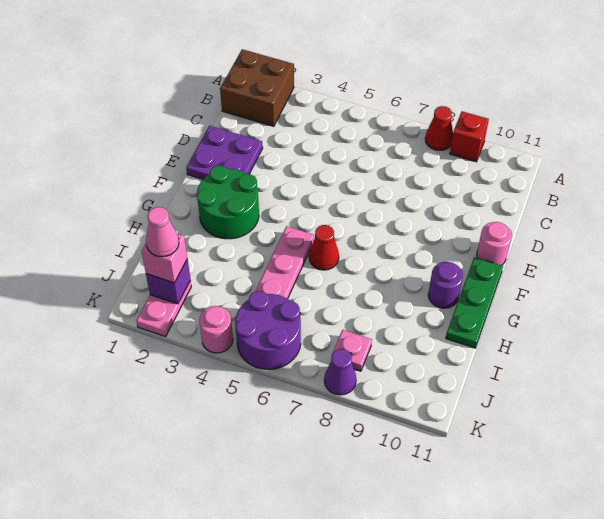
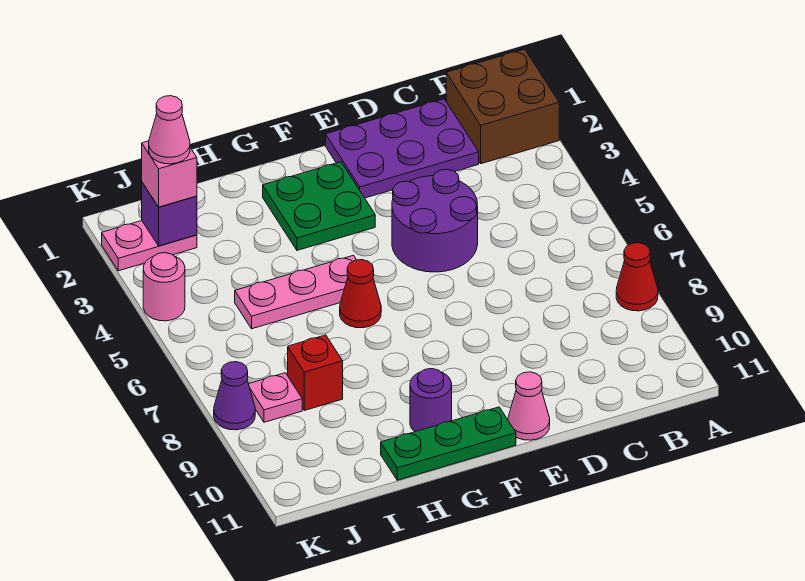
red brick A9 level 1 -> red brick I8 level 1
purple plate D1:E2 level 1 -> purple plate C1:E2 level 1
pink round brick E11 level 1 -> pink cone E11 level 1
green round brick F2:G3 level 1 -> green plate F2:G3 level 1
purple round brick J5:K6 level 1 -> purple round brick D4:E5 level 1

